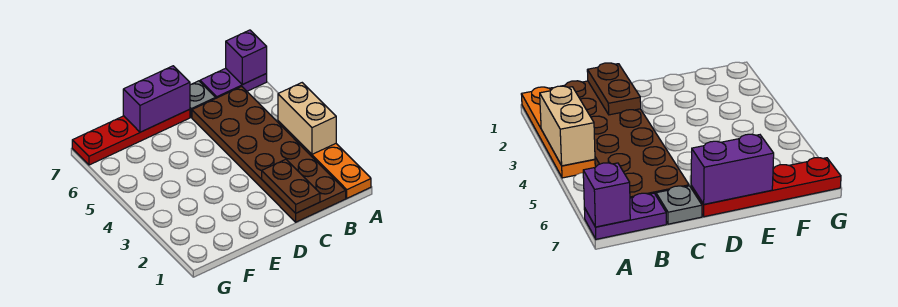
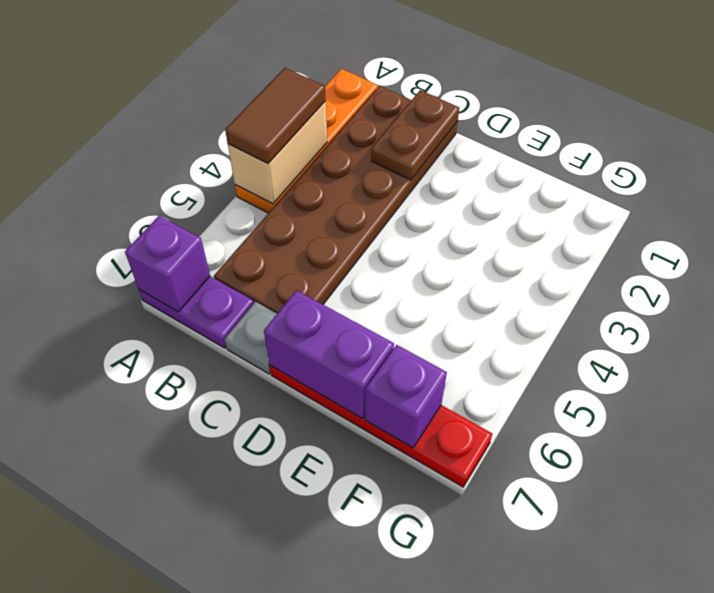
none -> brown tile A3:A4 level 3
none -> purple brick F7 level 2

